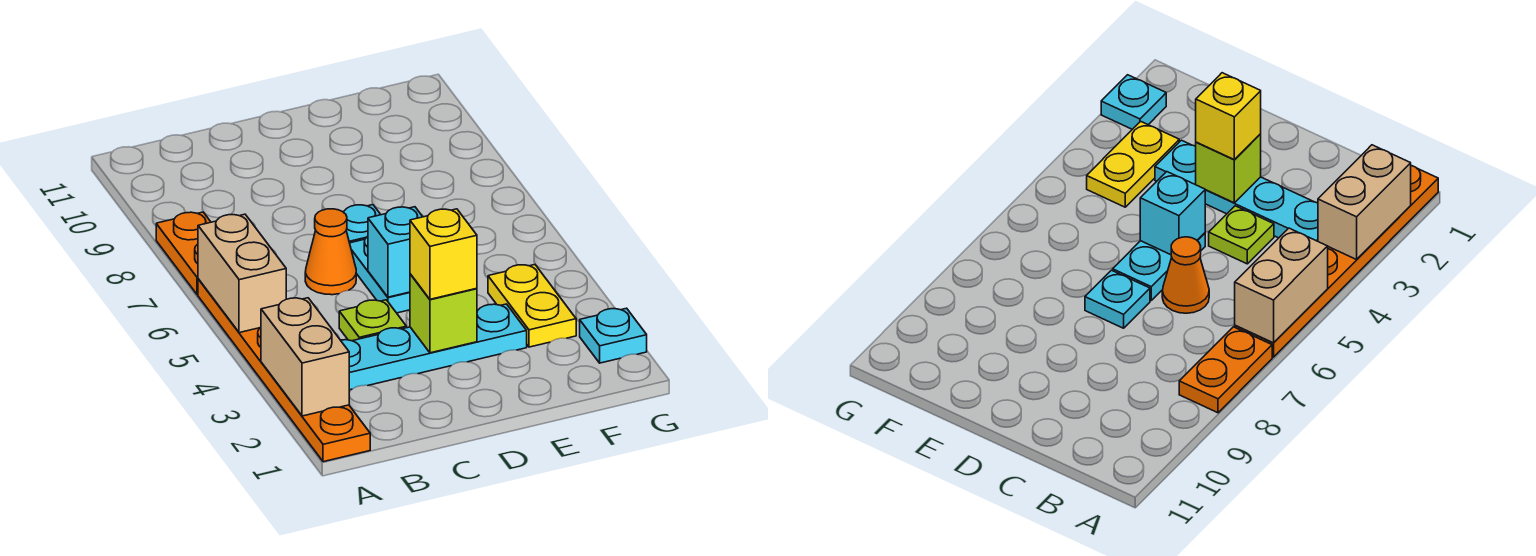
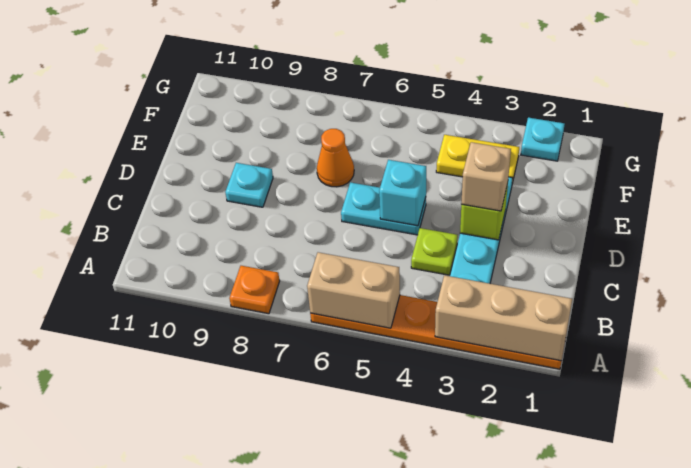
tan brick A2:A3 level 2 -> tan brick A1:A3 level 2
orange plate A7:A8 level 1 -> orange plate A8 level 1
orange cone C6 level 1 -> orange cone E7 level 1
yellow brick D3 level 3 -> tan brick D3 level 3
cyan plate D7 level 1 -> cyan plate D9 level 1

